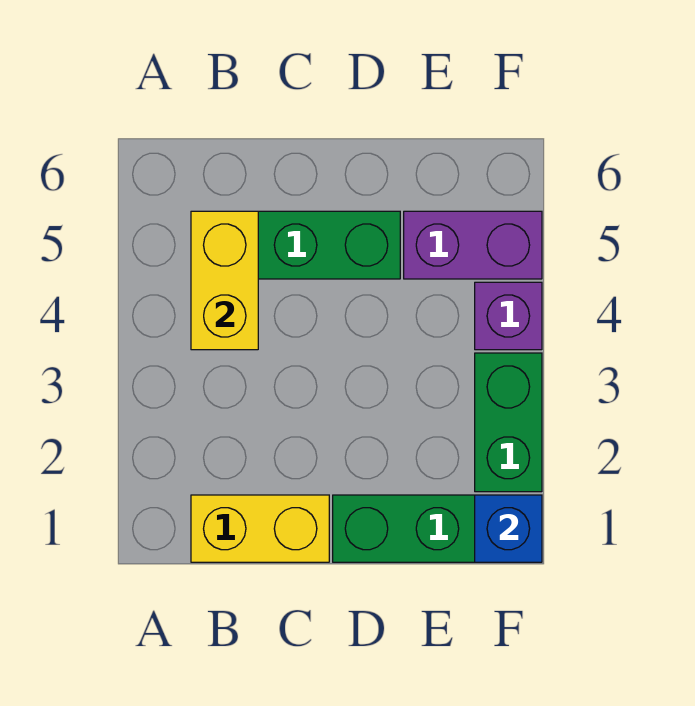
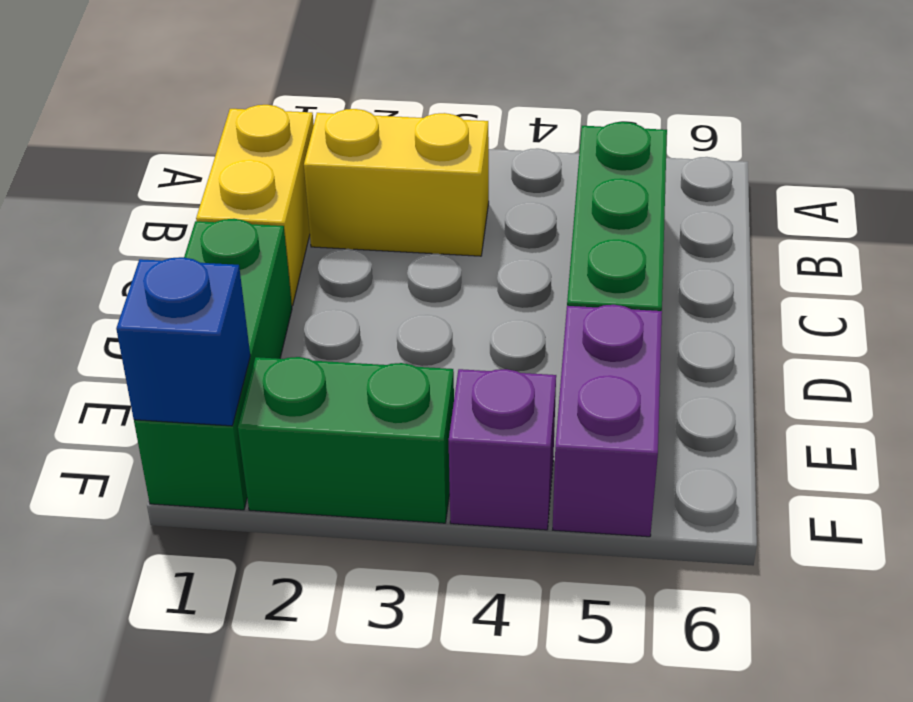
yellow brick B4:B5 level 2 -> yellow brick B2:B3 level 1

